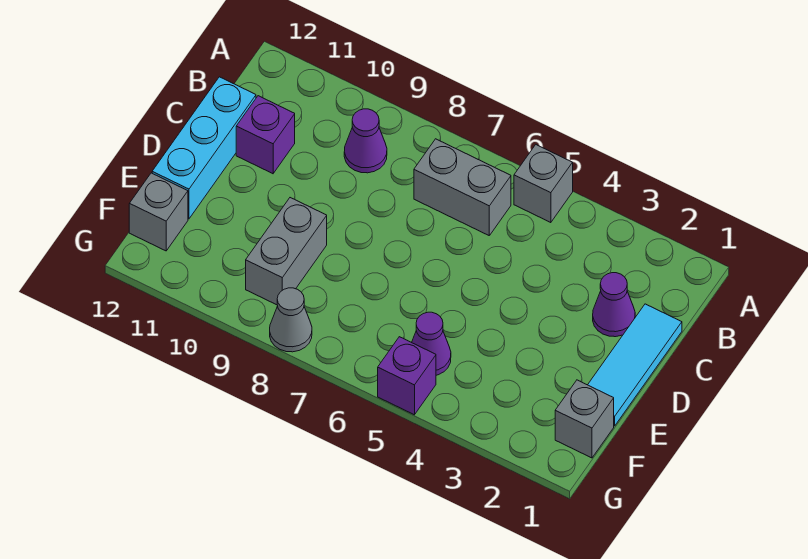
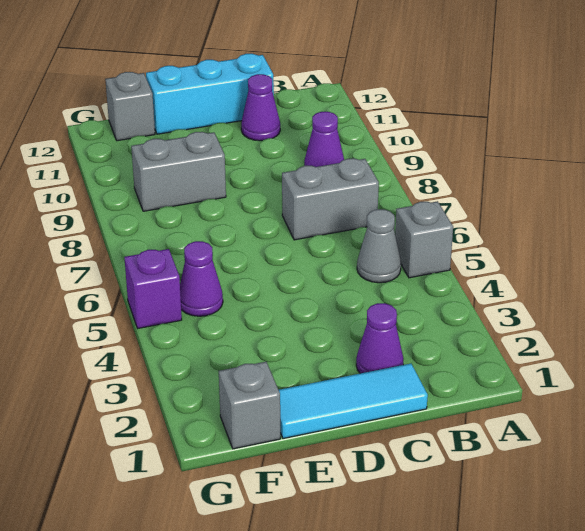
grey brick B6:B7 level 1 -> grey brick B7:C7 level 1
purple brick C11 level 1 -> purple cone C11 level 1
grey cone G8 level 1 -> grey cone B5 level 1

